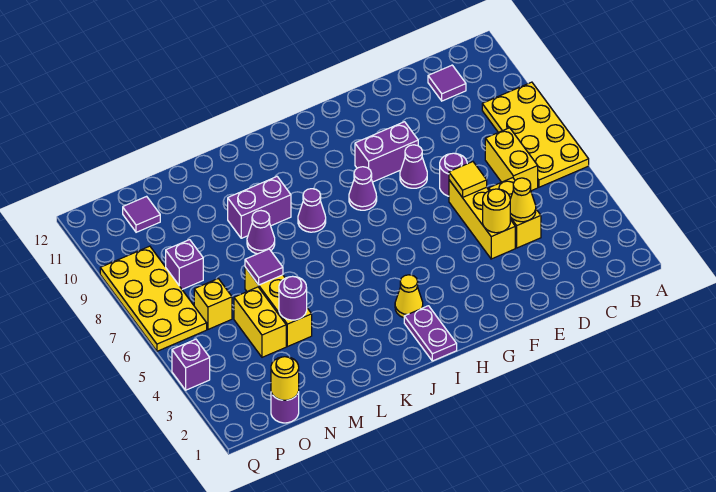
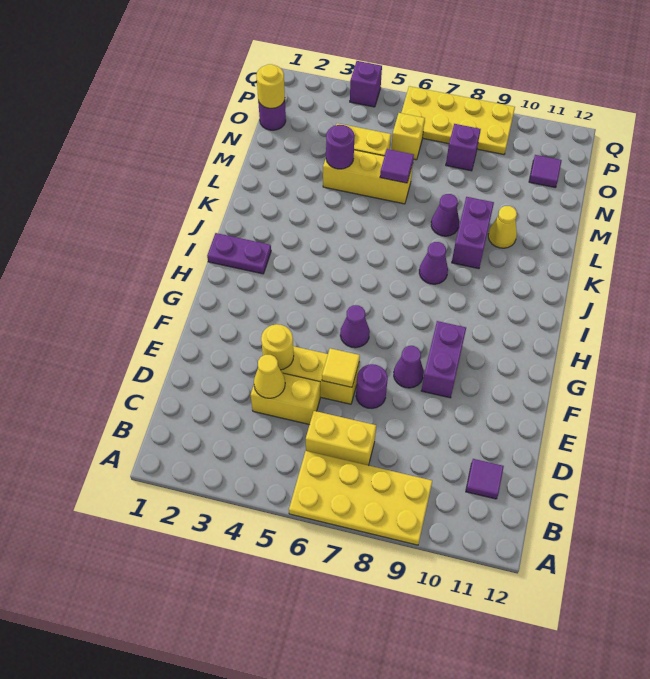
purple cone H8 level 1 -> purple cone G6 level 1
yellow cone I3 level 1 -> yellow cone L10 level 1

